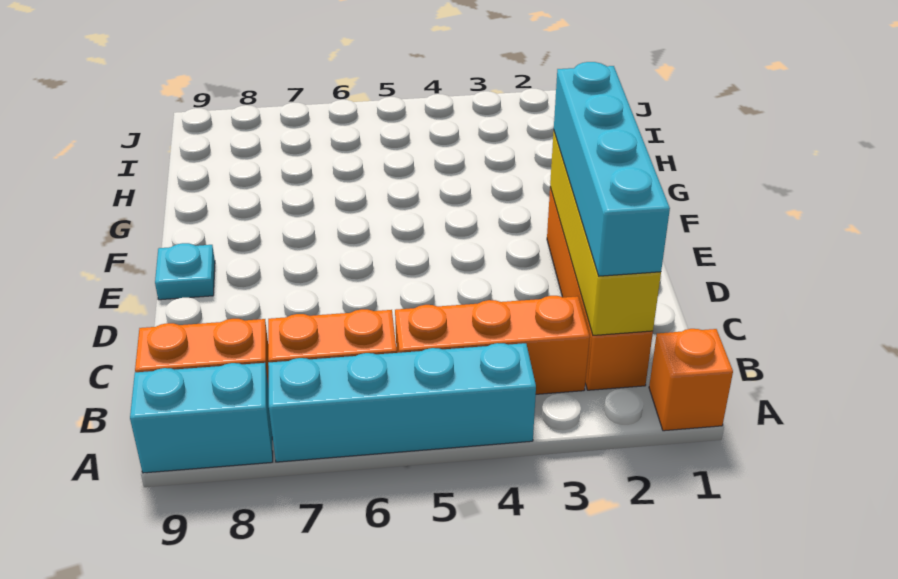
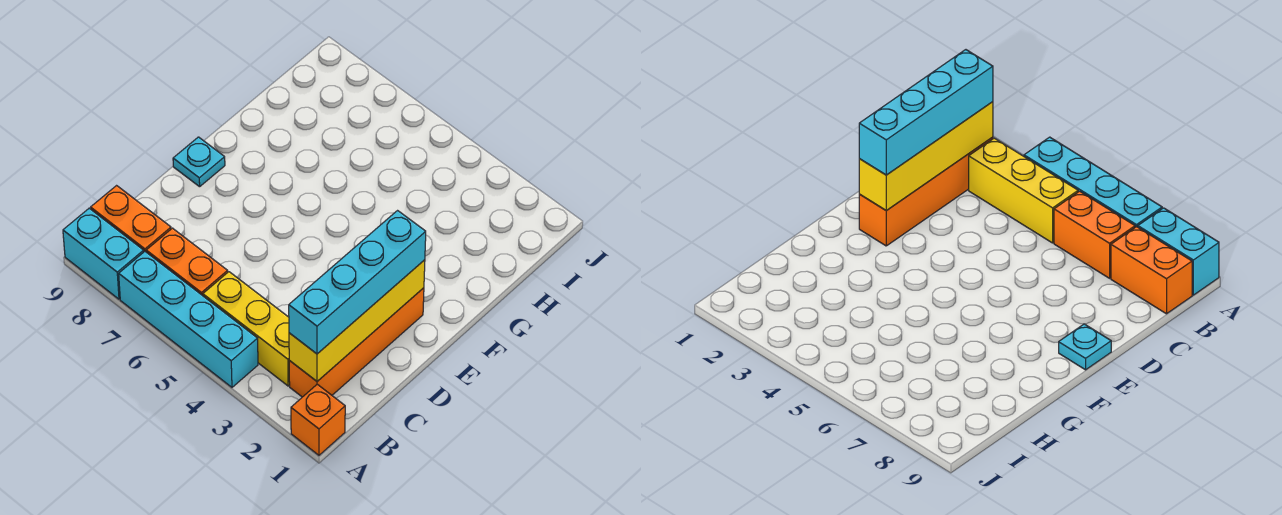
orange brick B3:B5 level 1 -> yellow brick B3:B5 level 1

